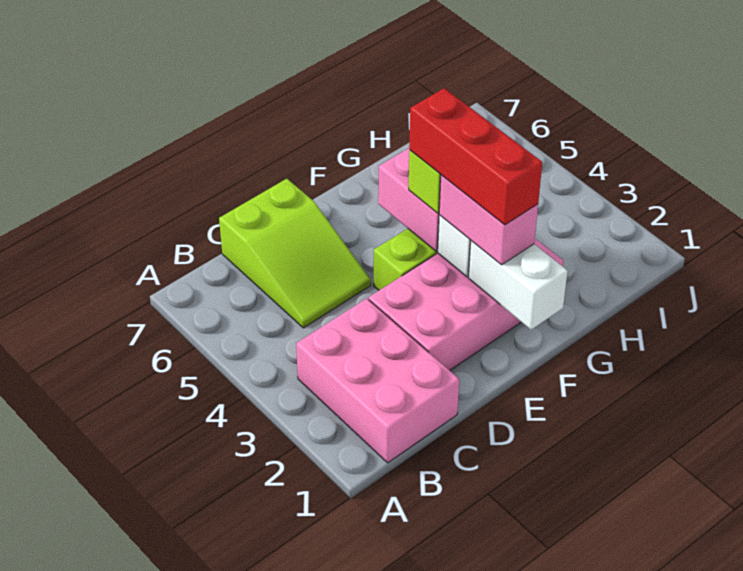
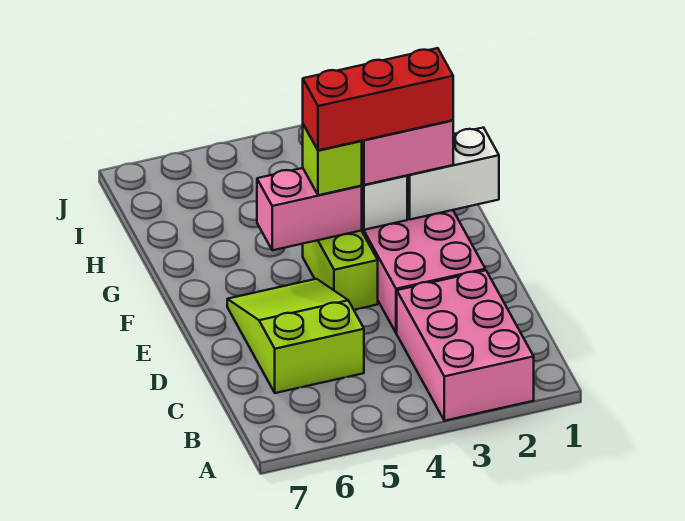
pink brick B1:C3 level 1 -> pink brick A2:C3 level 1
lime slope C5:D7 level 1 top 7 -> lime slope C5:E6 level 1 top C

